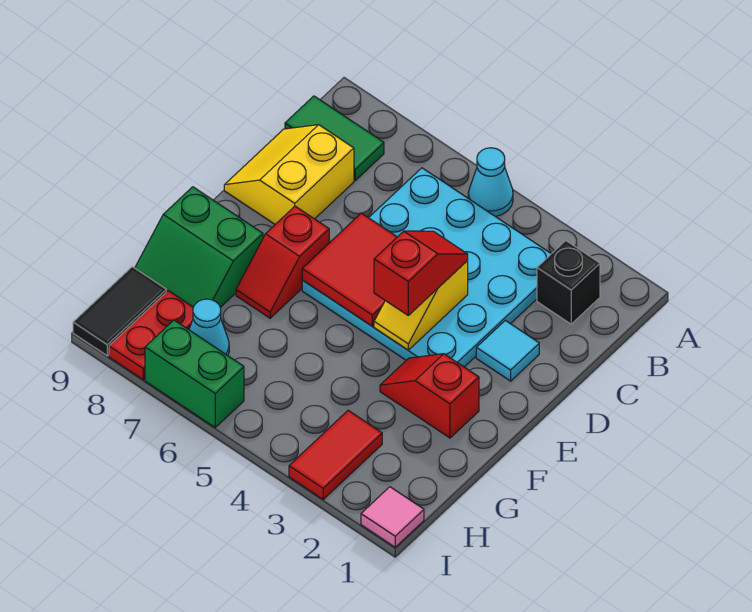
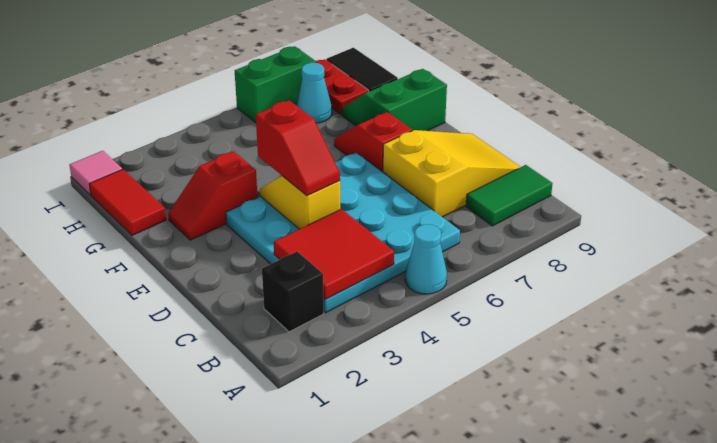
yellow slope C8:D9 level 1 top 8 -> yellow slope C7:D9 level 1 top 7
cyan tile D2 level 1 -> none
red tile D5:E6 level 2 -> red tile B3:C4 level 2
red slope F2:F3 level 1 top 2 -> red slope F2:F3 level 1 top 3
red tile H3:I3 level 1 -> red tile G1:H1 level 1

